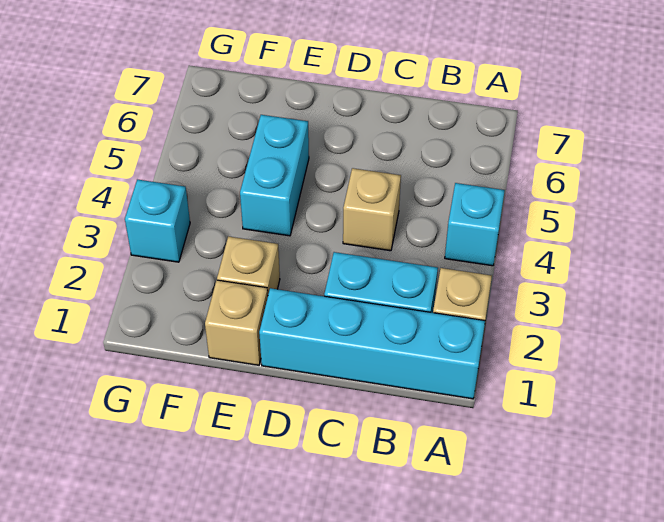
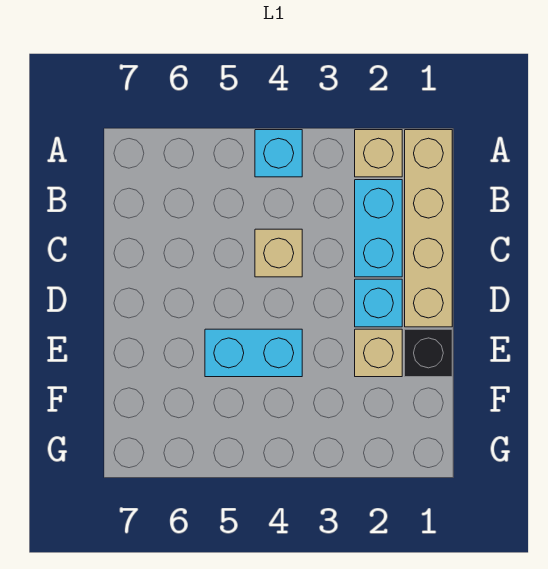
cyan brick A1:D1 level 1 -> tan brick A1:D1 level 1
tan brick E1 level 1 -> black brick E1 level 1
cyan brick G3 level 1 -> cyan brick D2 level 1

